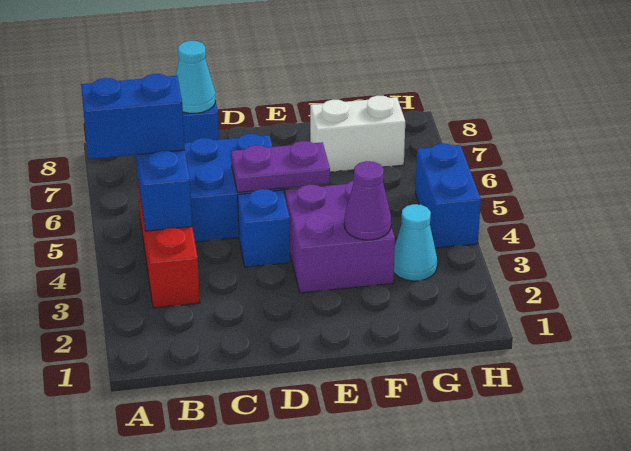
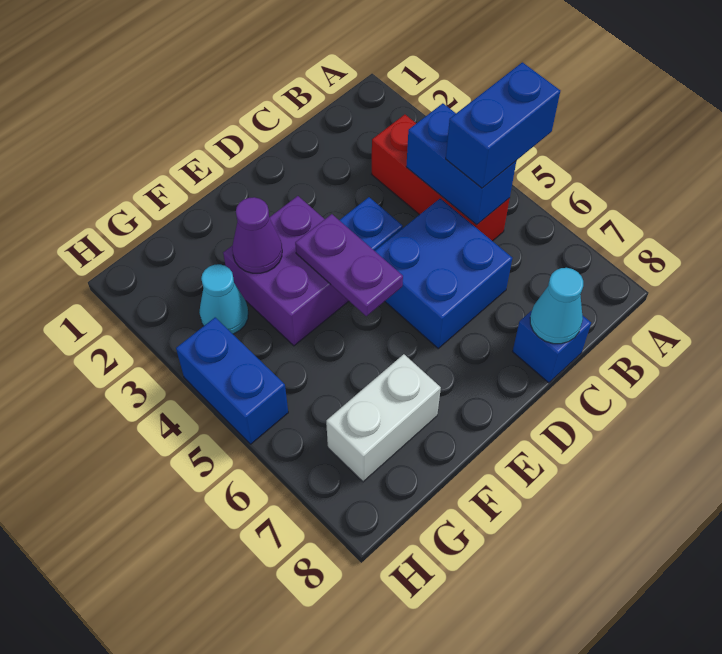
purple plate D5:E5 level 2 -> purple plate E4:E5 level 2

